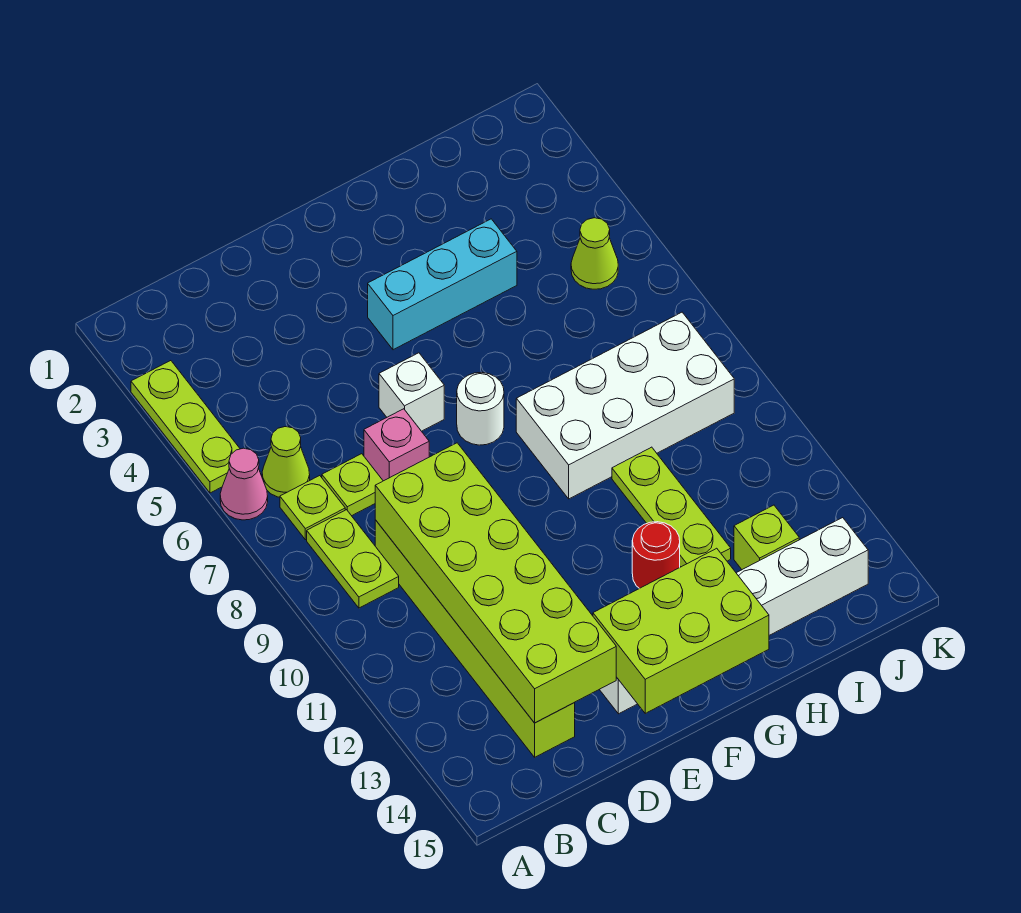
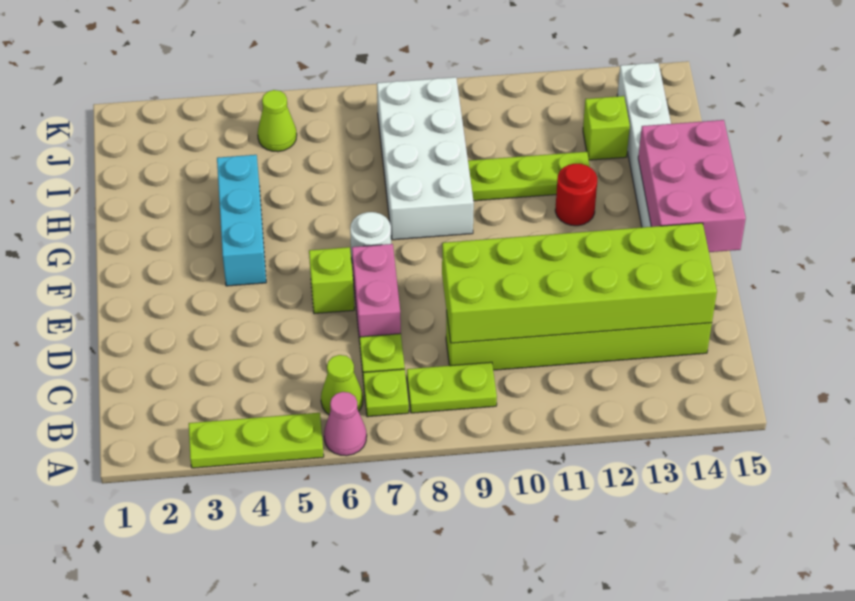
pink brick D7 level 1 -> pink brick D7:E7 level 1
white brick E6 level 1 -> lime brick E6 level 1
lime brick E14:G15 level 2 -> pink brick E14:G15 level 2

